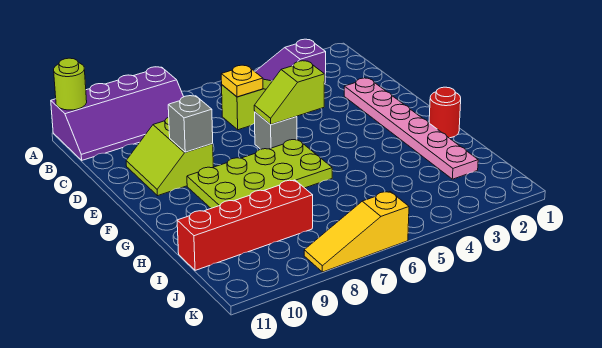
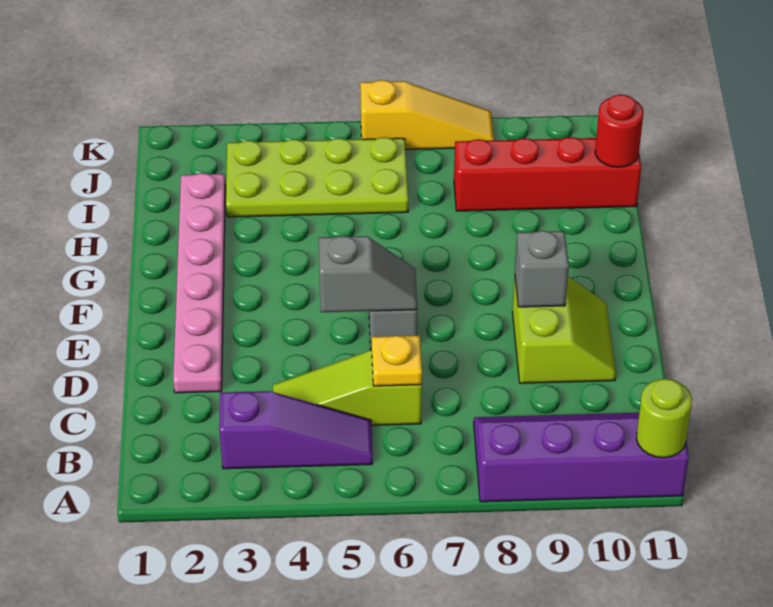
lime slope E5:E6 level 2 top 5 -> grey slope E5:E6 level 2 top 5
lime plate F6:G9 level 1 -> lime plate I3:J6 level 1
red round brick G1 level 1 -> red round brick I11 level 2

